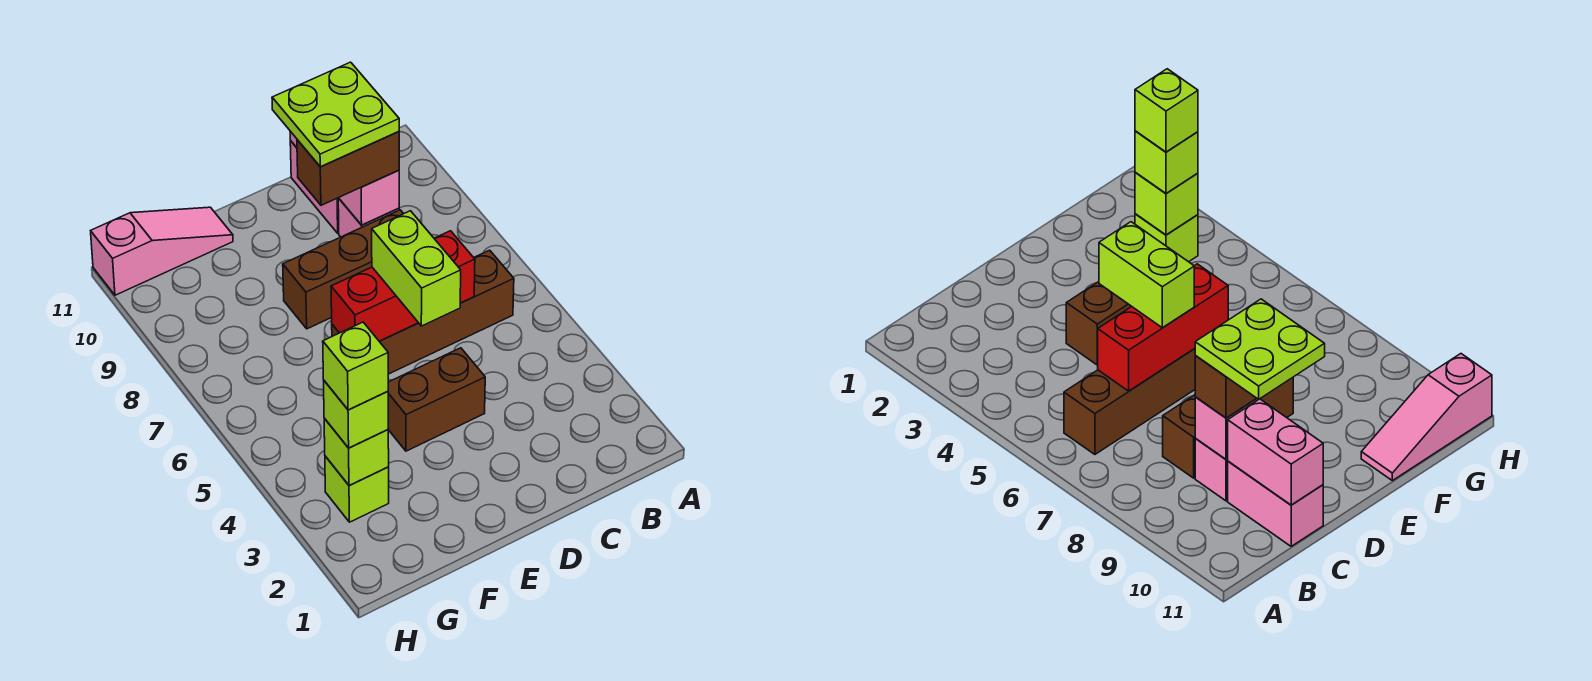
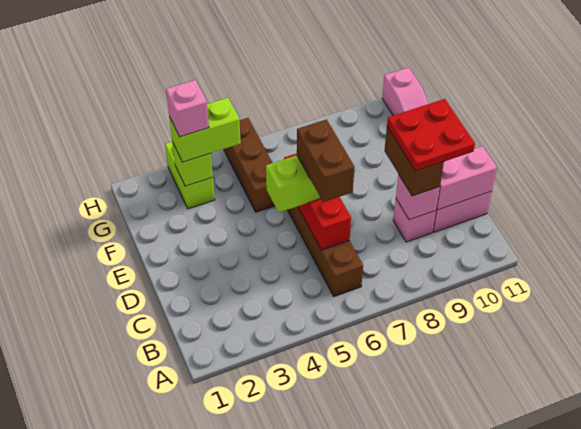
brown brick C8:E8 level 1 -> brown brick F5:H5 level 1
lime plate C9:D10 level 4 -> red plate C9:D10 level 4
brown brick D4:E4 level 1 -> brown brick C6:D6 level 4
lime brick G3 level 1 -> lime brick G3:H3 level 1
lime brick G3 level 3 -> lime brick G3:G4 level 3
lime brick G3 level 4 -> pink brick G3 level 4

